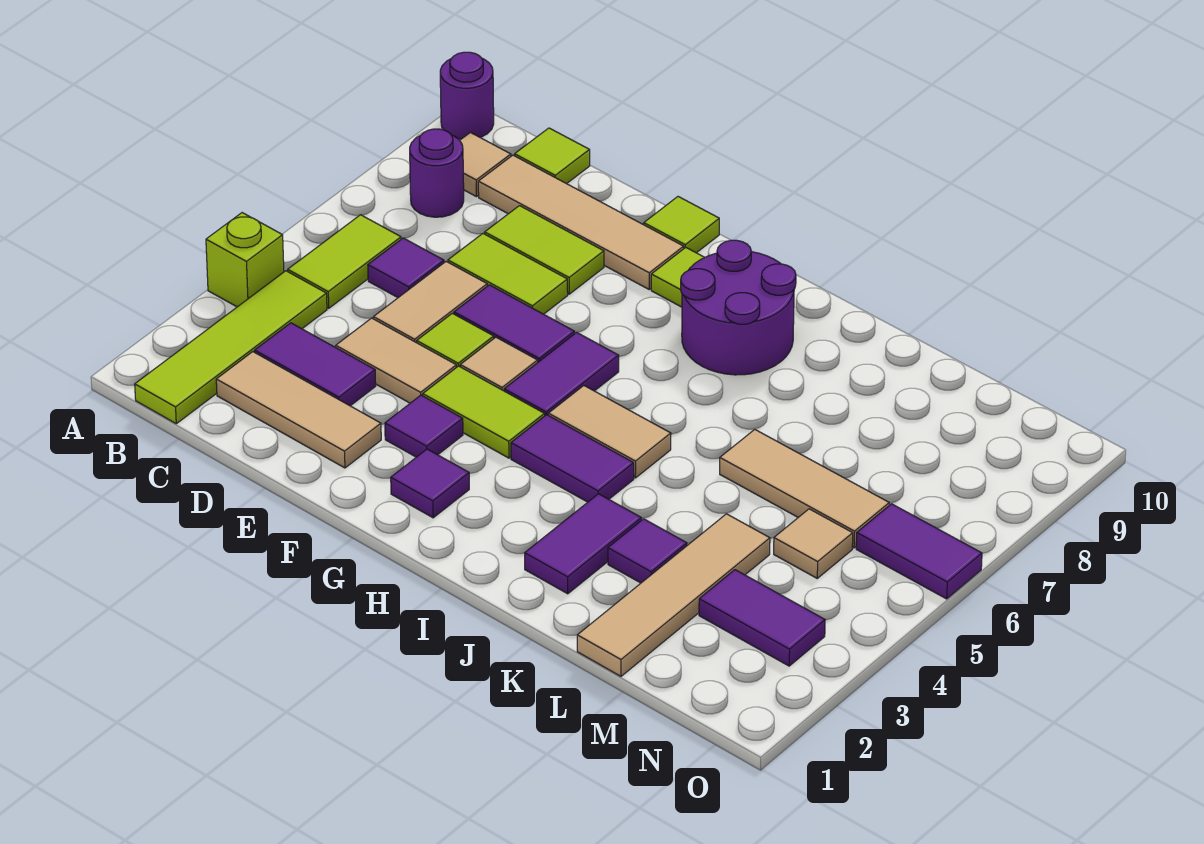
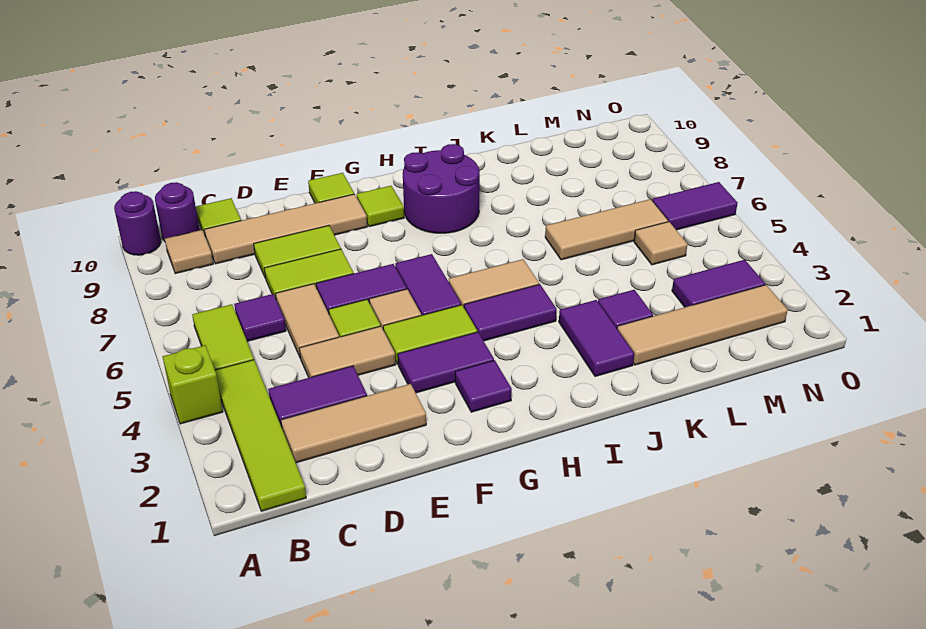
purple round brick B8 level 1 -> purple round brick B10 level 1
purple tile F3 level 1 -> purple tile F3:G3 level 1
tan tile L1:L4 level 1 -> tan tile K2:N2 level 1

